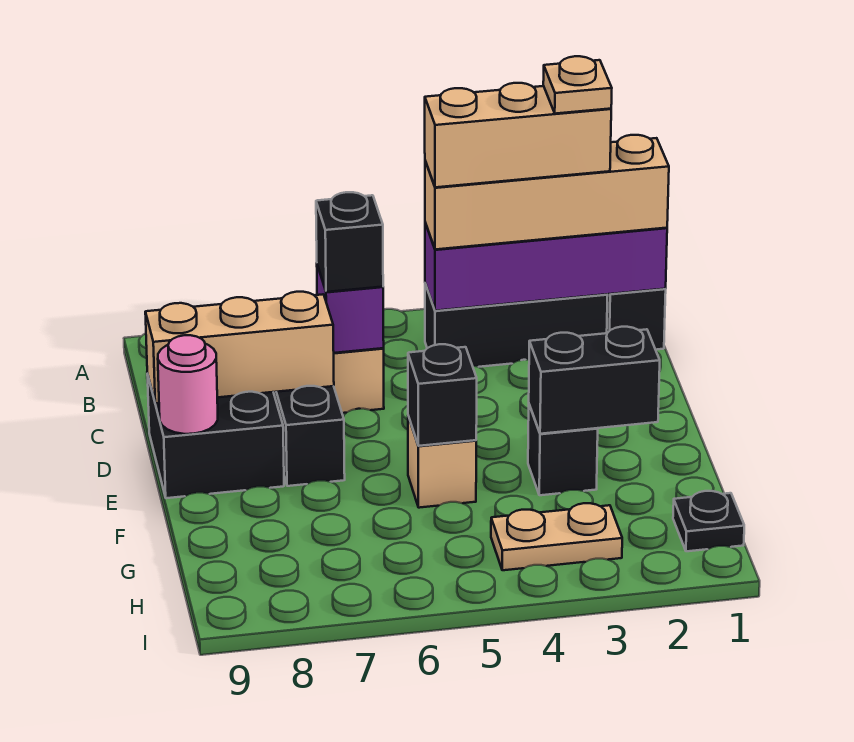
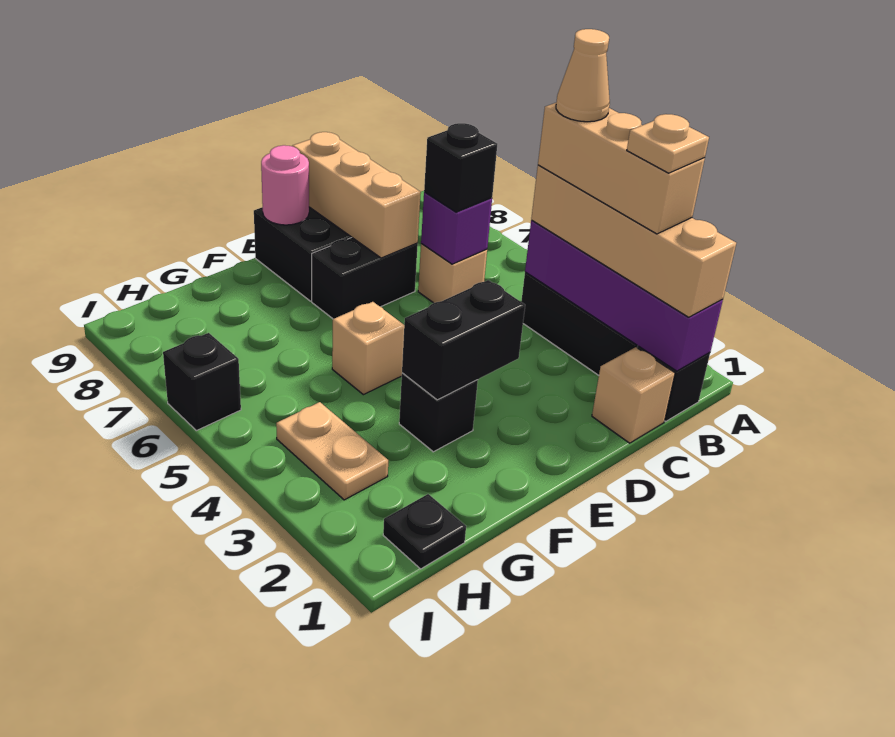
none -> tan cone B4 level 5
none -> tan brick C1 level 1
black brick F2:F3 level 2 -> black brick E3:F3 level 2
black brick F5 level 2 -> black brick I6 level 1

